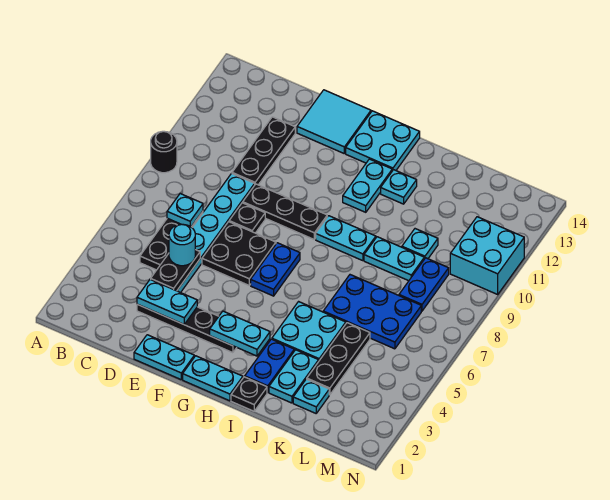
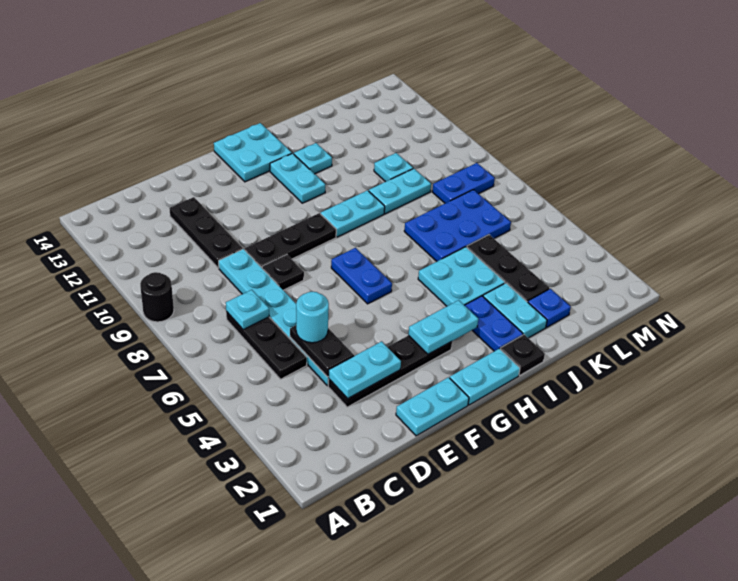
black plate E6:F7 level 1 -> none
cyan tile E13:F14 level 1 -> none
cyan plate K2 level 1 -> blue plate K2 level 1
blue plate L8:L9 level 1 -> blue plate L8:M8 level 1
cyan brick M10:N11 level 1 -> none

